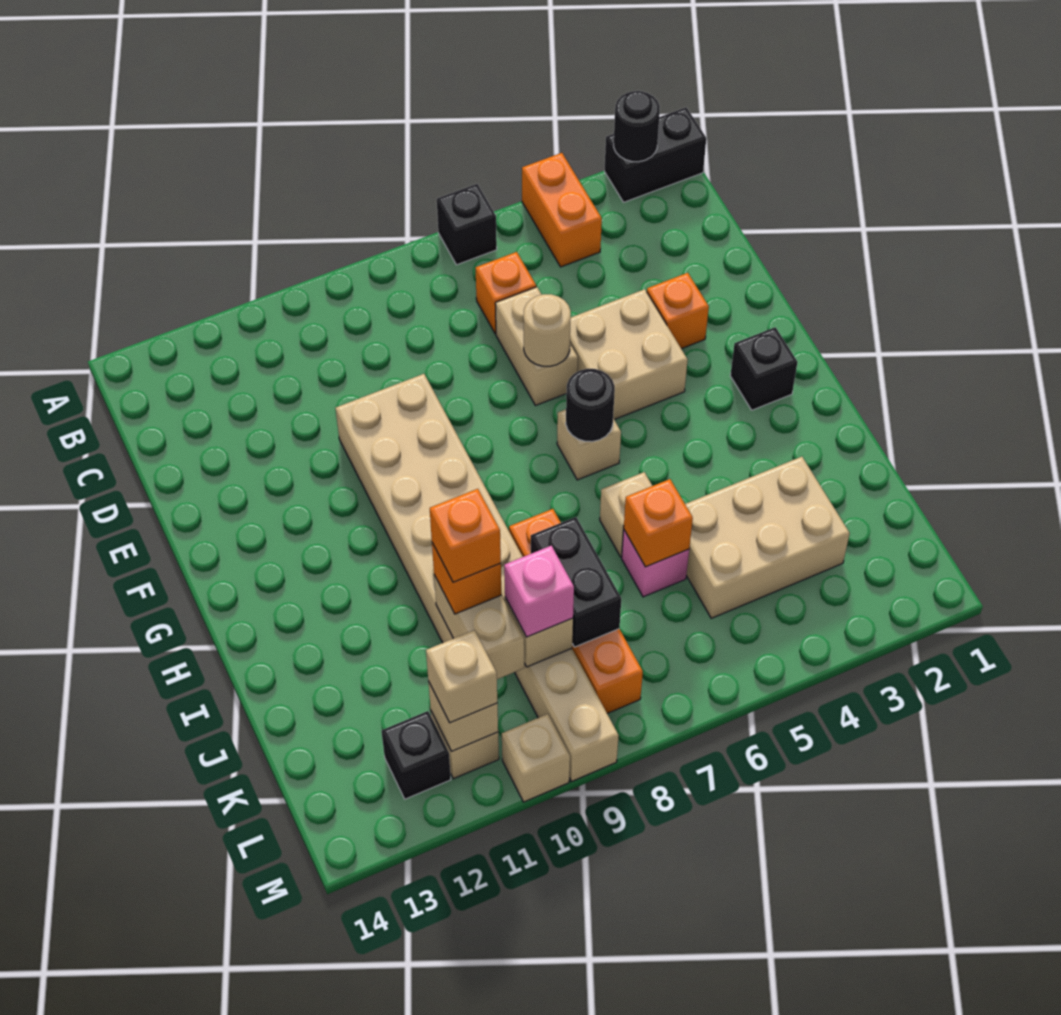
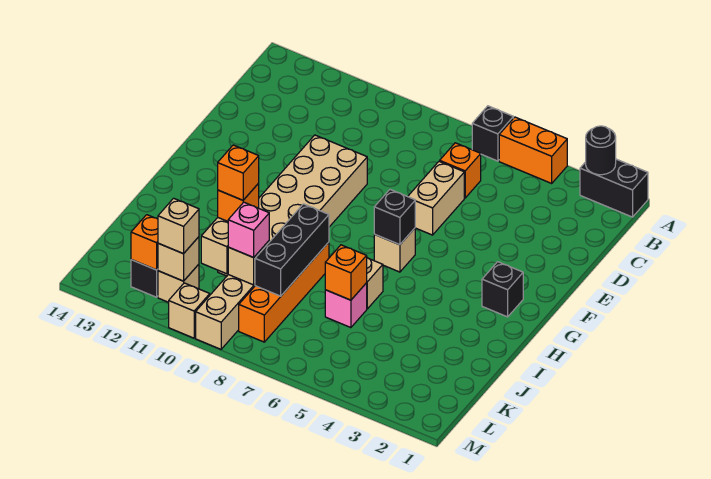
orange brick A4:B4 level 1 -> orange brick A4:A5 level 1
orange brick E3 level 1 -> orange brick L12 level 2
tan brick E4:F5 level 1 -> none
tan round brick E6 level 2 -> none
black round brick G6 level 2 -> black brick G6 level 2
tan brick J3:K5 level 1 -> none
black brick J8:K8 level 2 -> black brick I8:K8 level 2

